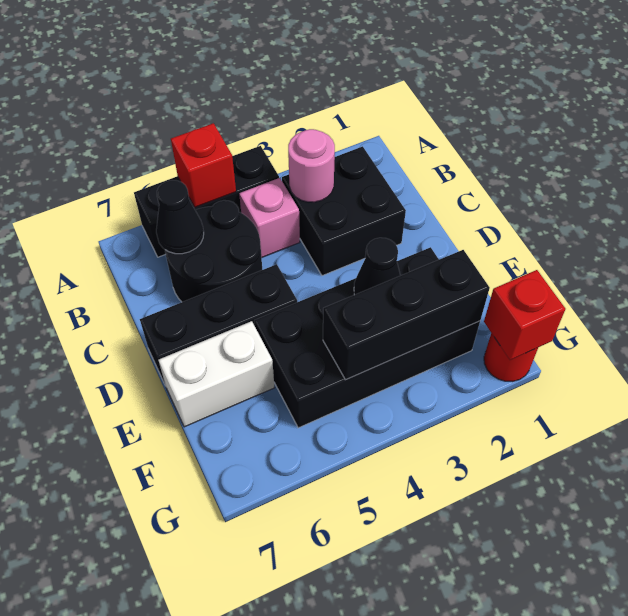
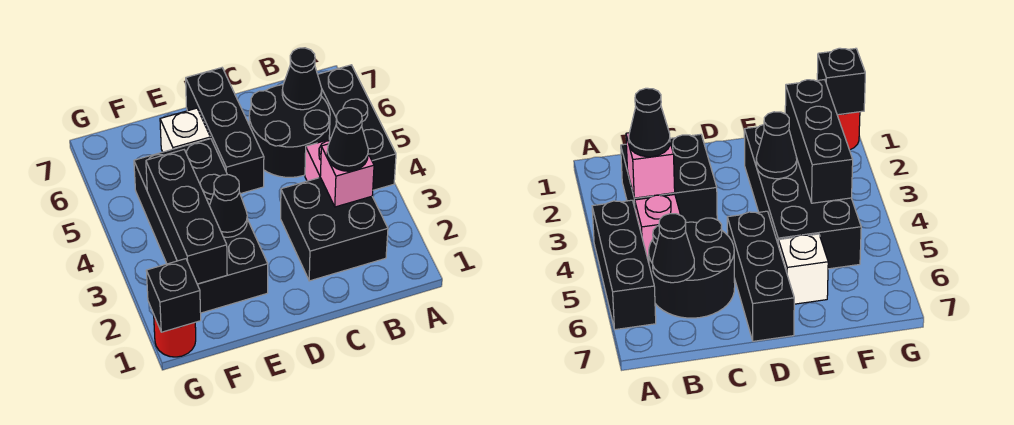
red brick A5 level 2 -> none
pink round brick B3 level 2 -> pink brick B3 level 2
none -> black cone B3 level 3
white brick E6:E7 level 1 -> white brick E6 level 1
red brick G1 level 2 -> black brick G1 level 2

